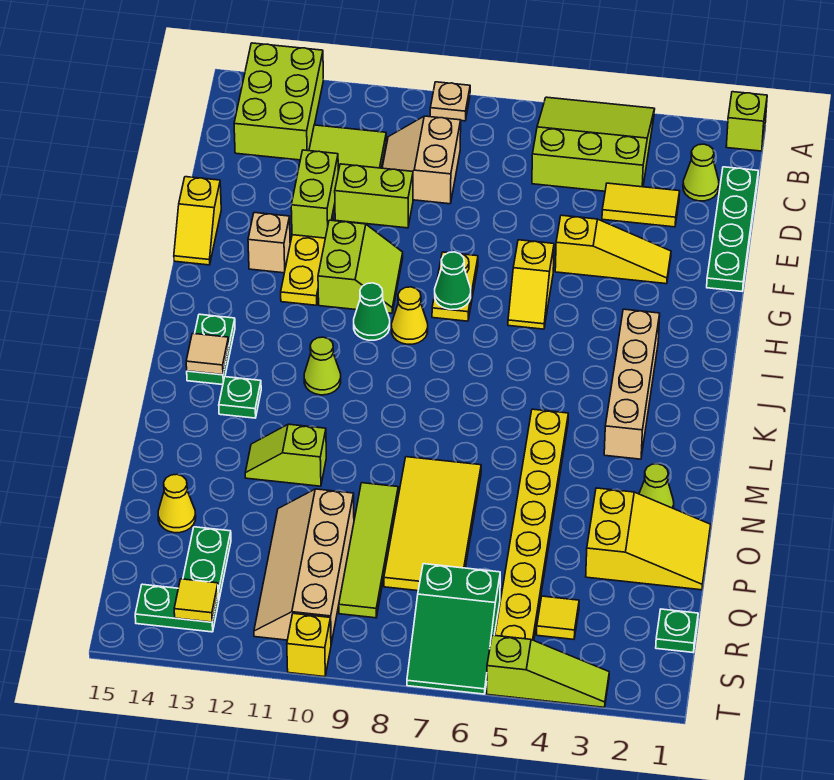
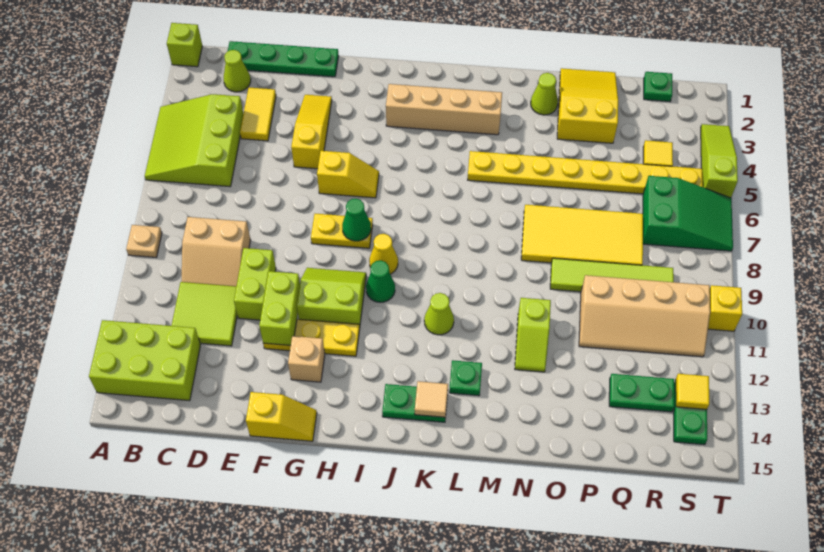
lime brick E12:F12 level 2 -> lime brick F11:F12 level 2
yellow cone P14 level 1 -> none

